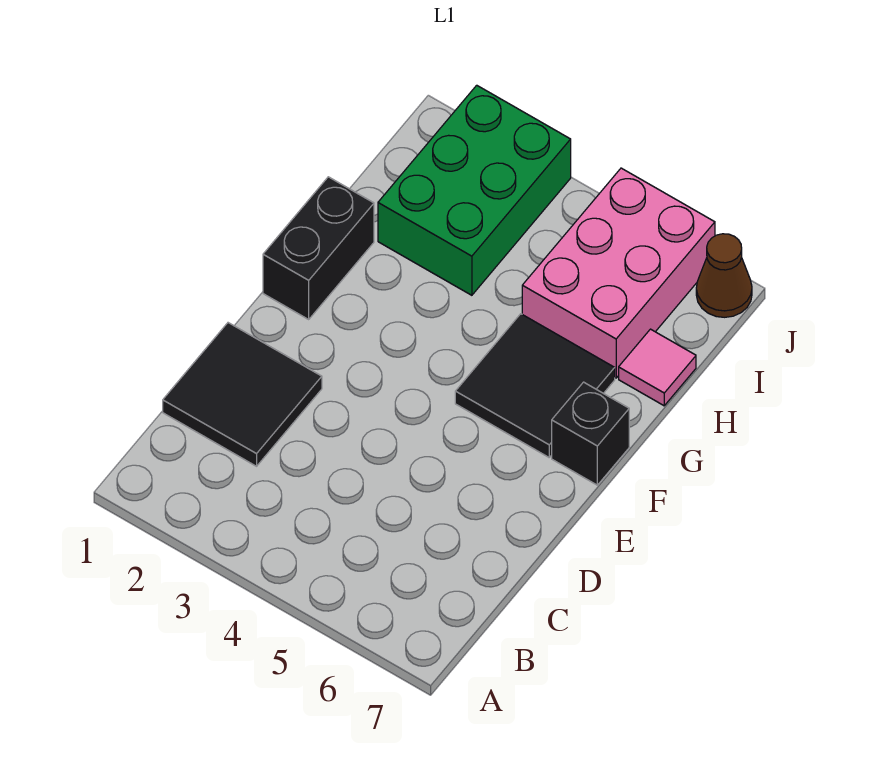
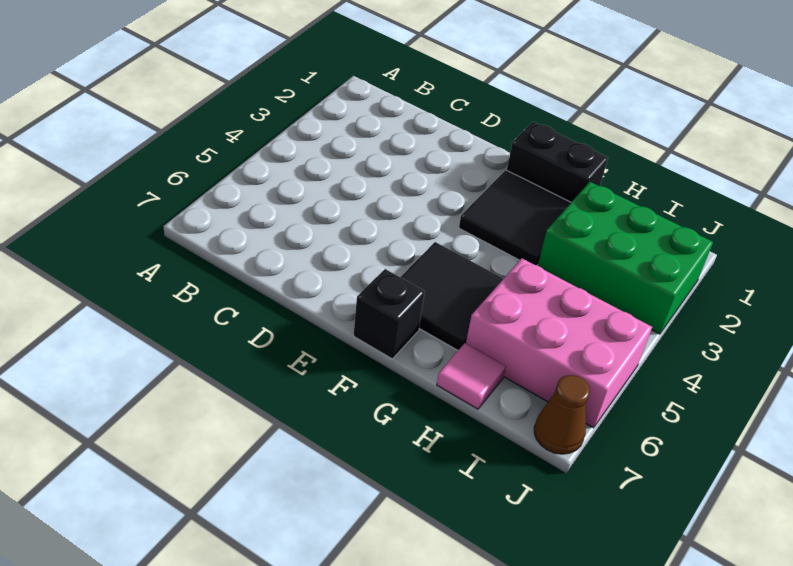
black tile C1:D2 level 1 -> black tile F2:G3 level 1

